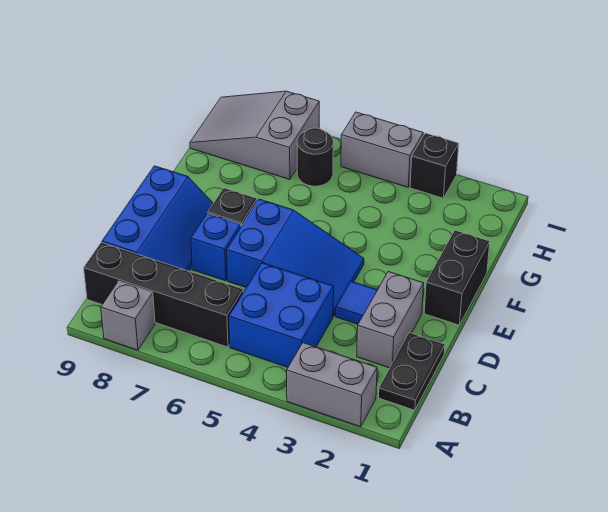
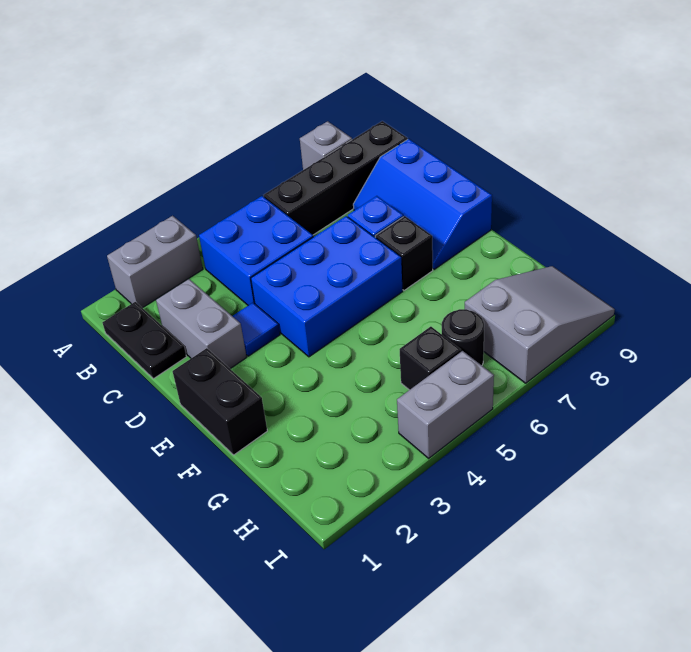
blue slope D4:E6 level 1 top 6 -> blue brick D4:E6 level 1
black brick I3 level 1 -> black brick H5 level 1

